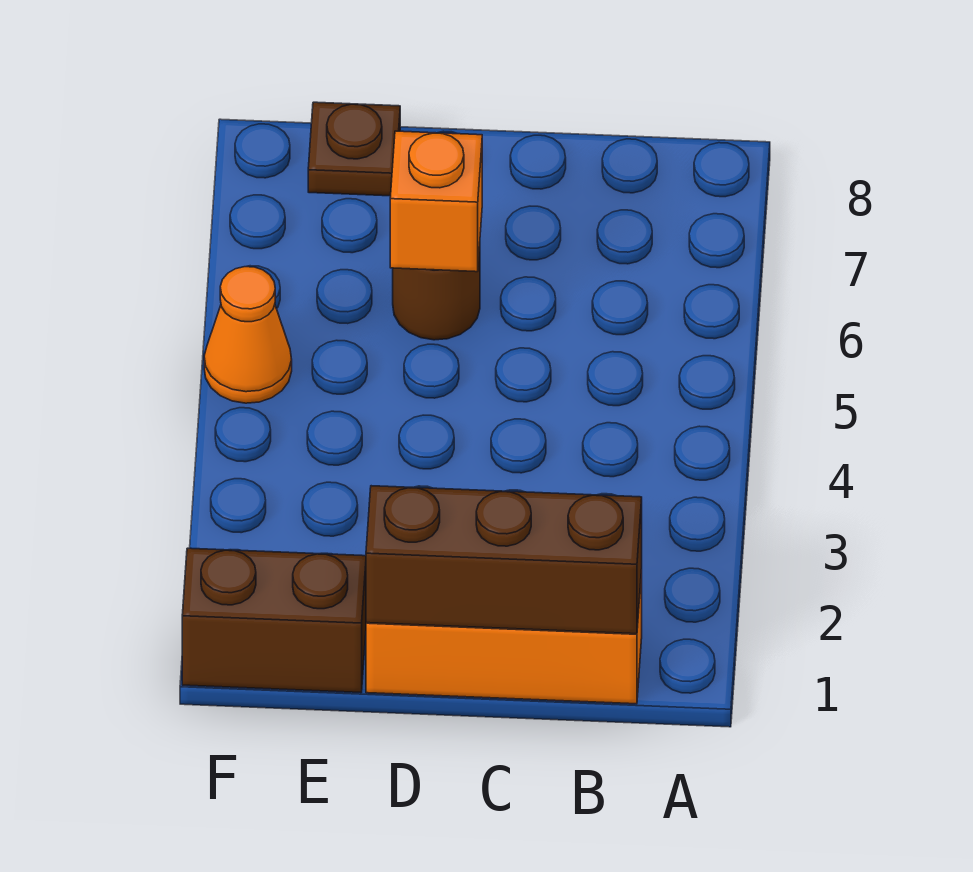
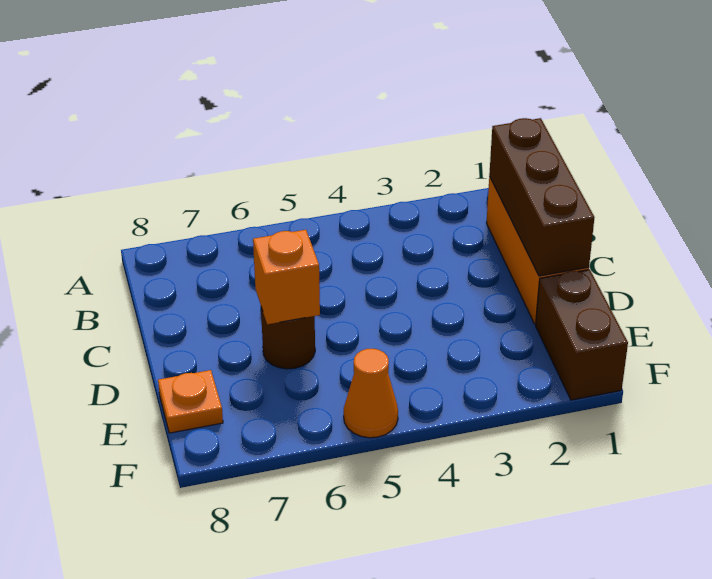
brown plate E8 level 1 -> orange plate E8 level 1

